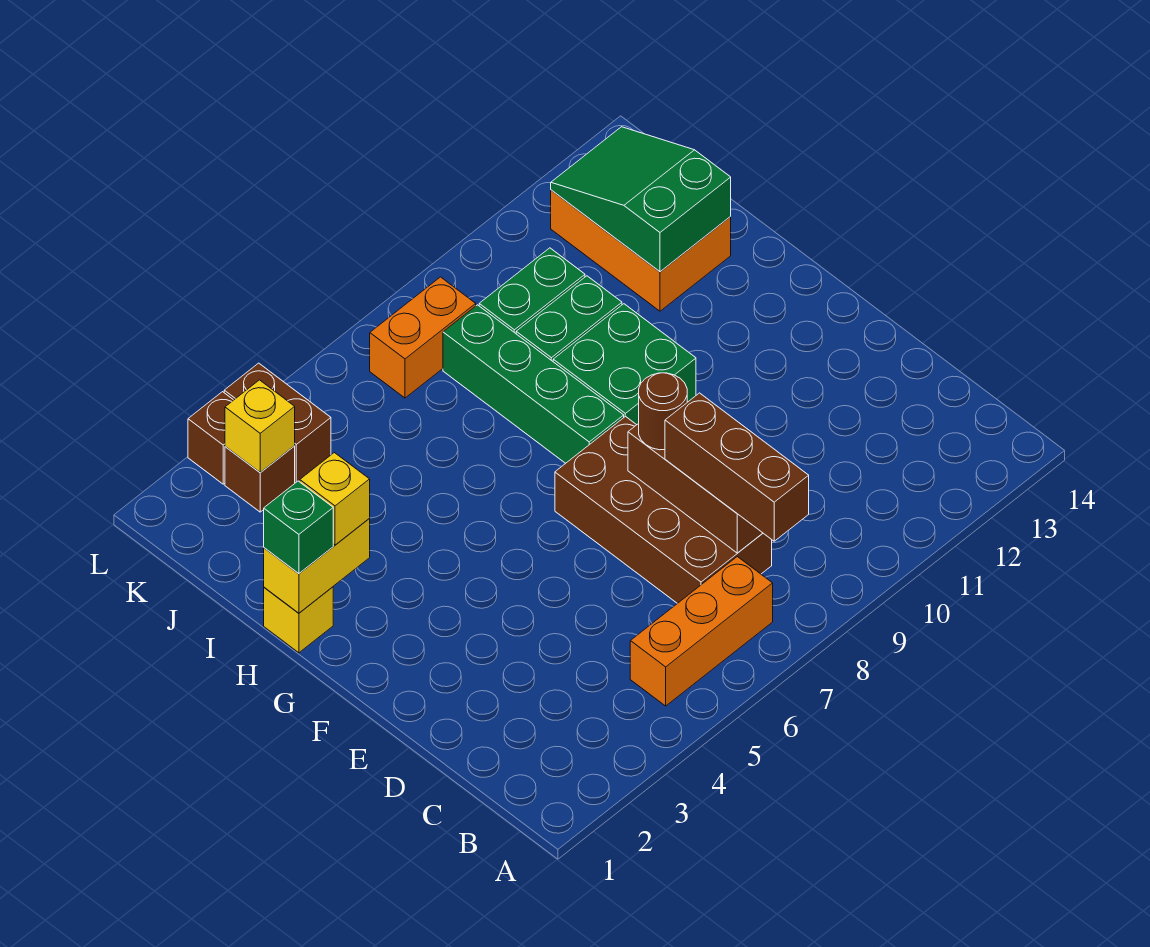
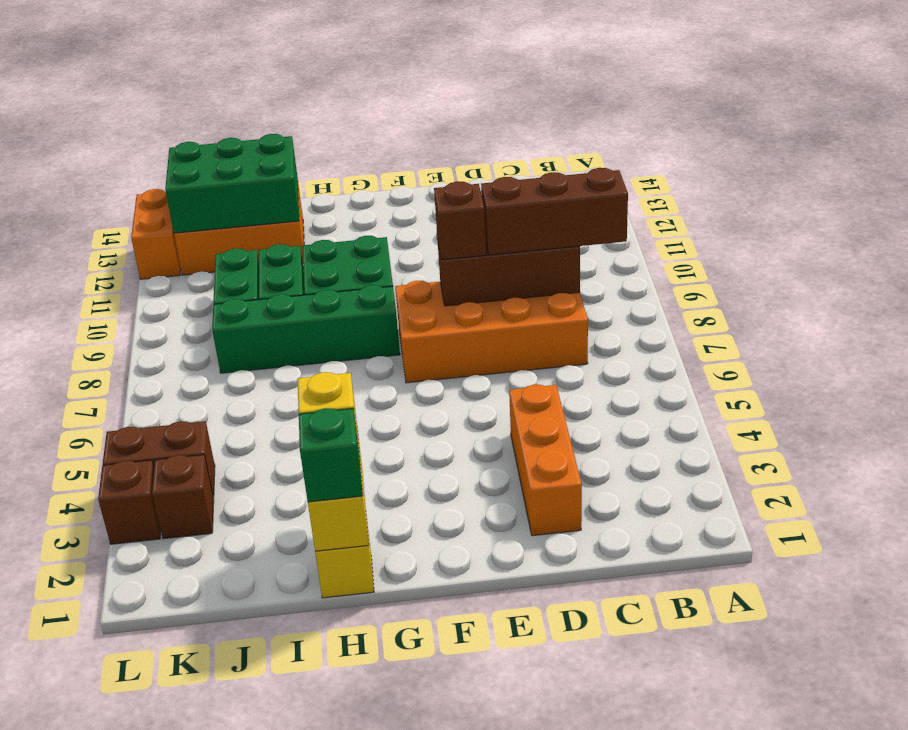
orange brick B5:B7 level 1 -> orange brick D2:D4 level 1
brown brick C7:F8 level 1 -> orange brick C7:F8 level 1
brown round brick E8 level 3 -> brown brick E8 level 3
green slope I12:K13 level 2 top I -> green brick I12:K13 level 2
yellow brick K3 level 2 -> none
orange brick K7:K8 level 1 -> orange brick L12:L13 level 1

